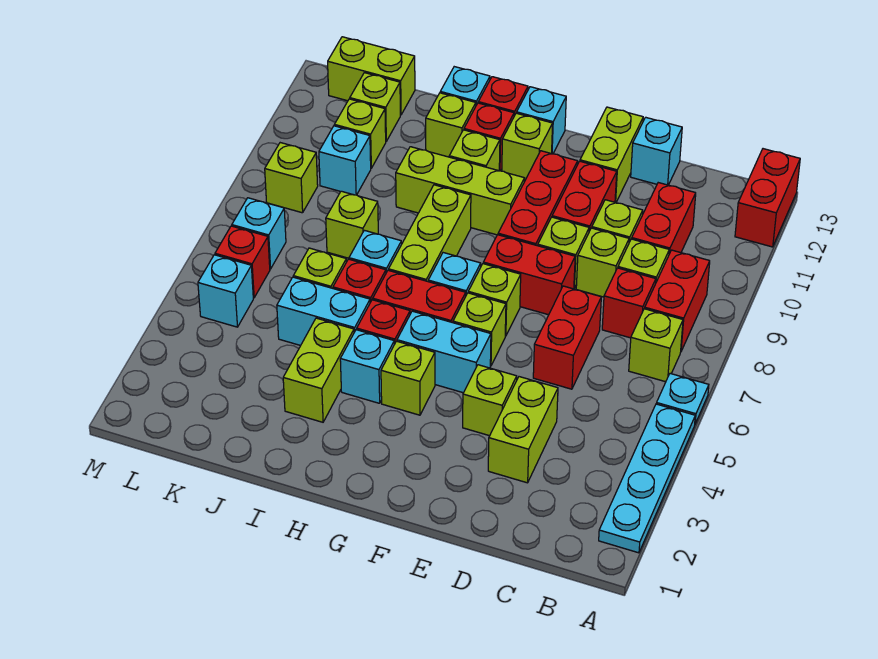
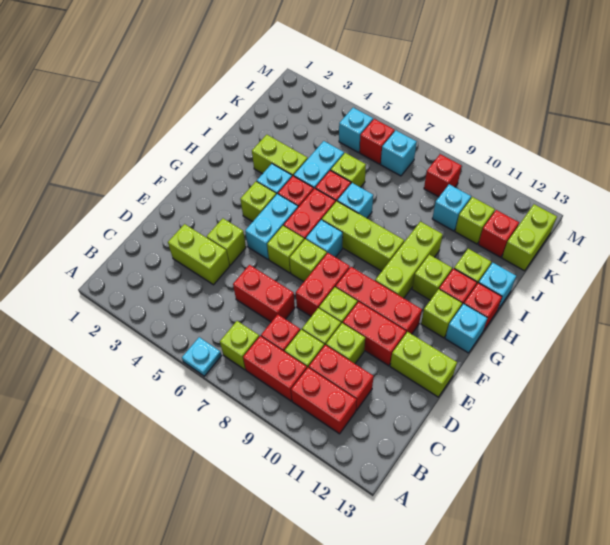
cyan plate A2:A5 level 1 -> none
red brick A12:A13 level 1 -> red brick B10:B11 level 1
cyan brick D13 level 1 -> none
lime brick J8 level 1 -> none
lime brick K12 level 1 -> red brick K12 level 1
lime brick L9 level 1 -> red brick L9 level 1

